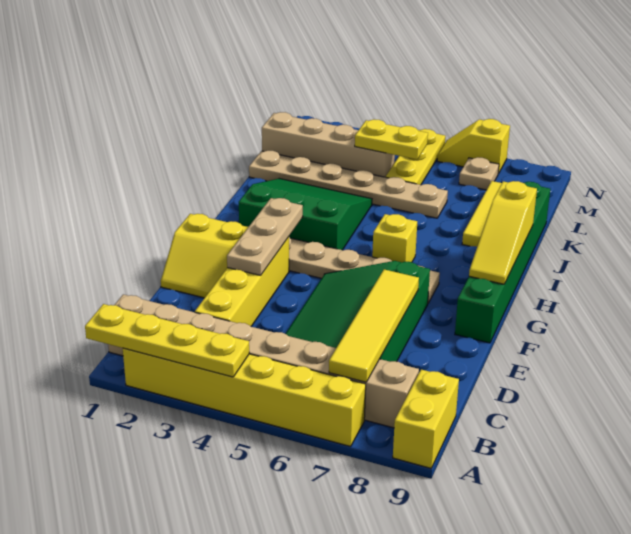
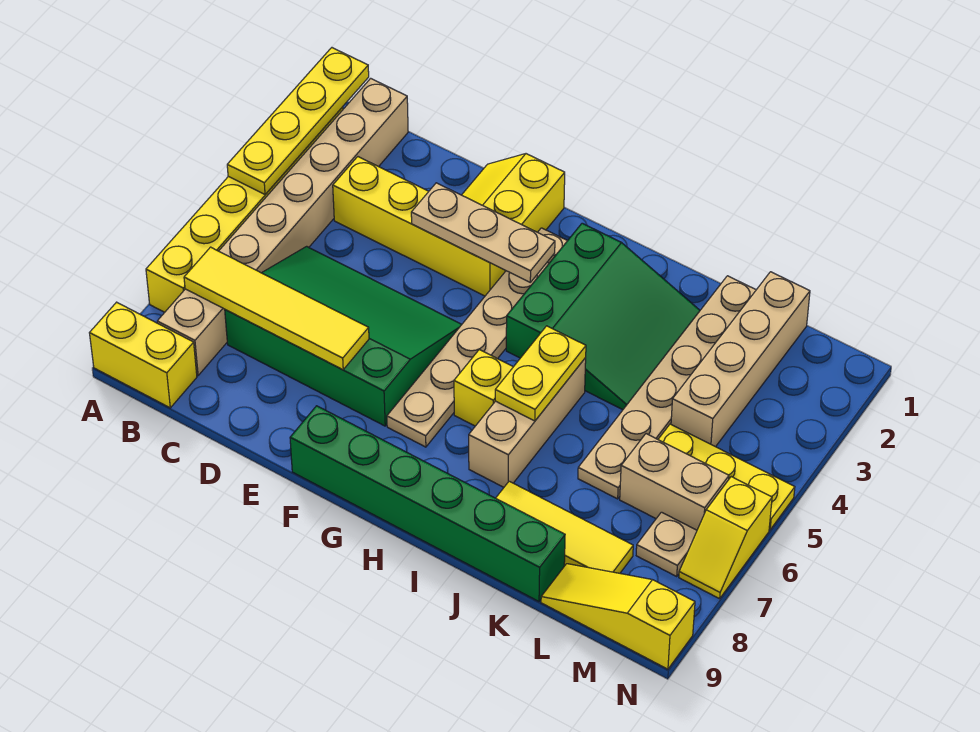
yellow slope G9:I9 level 2 top I -> yellow slope L9:N9 level 1 top N
none -> tan brick I5:I7 level 1
yellow plate L4:L5 level 2 -> yellow plate I5:I6 level 2
none -> tan brick L6:M6 level 1
yellow slope N6:N7 level 1 top 7 -> yellow slope N6:N7 level 1 top 6

